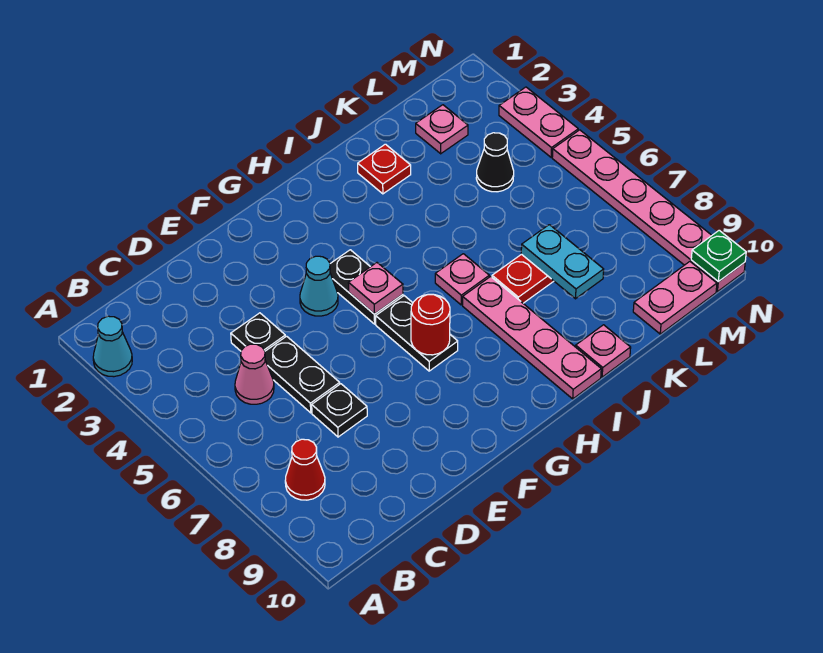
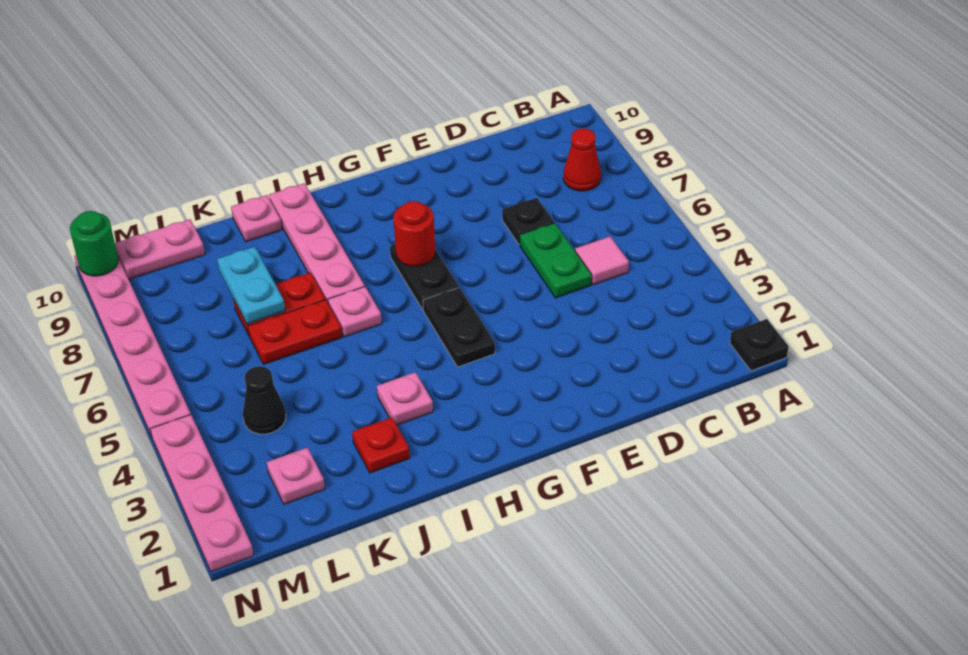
cyan cone A2 level 1 -> none
pink cone C5 level 1 -> pink tile C5 level 1
black plate D4 level 1 -> black plate A1 level 1
black plate D5:D6 level 1 -> green plate D5:D6 level 1
cyan cone F4 level 1 -> none
pink plate G5 level 2 -> pink plate I3 level 1
none -> red plate J6:K6 level 1
pink plate N3:N4 level 1 -> pink plate N1:N4 level 1
green plate N10 level 2 -> green round brick N10 level 2

